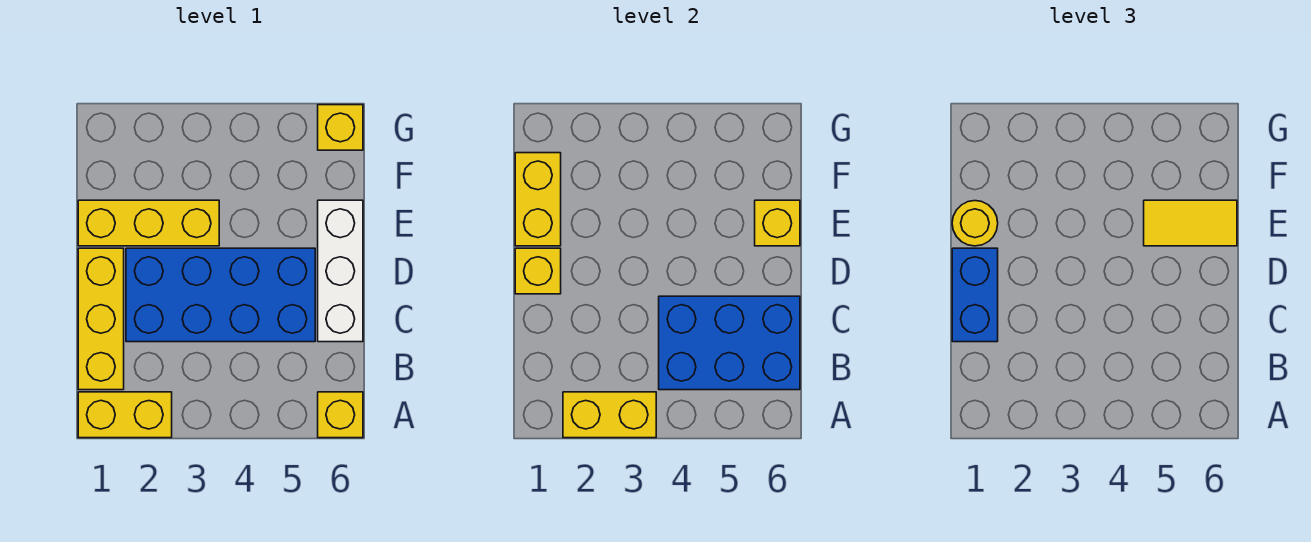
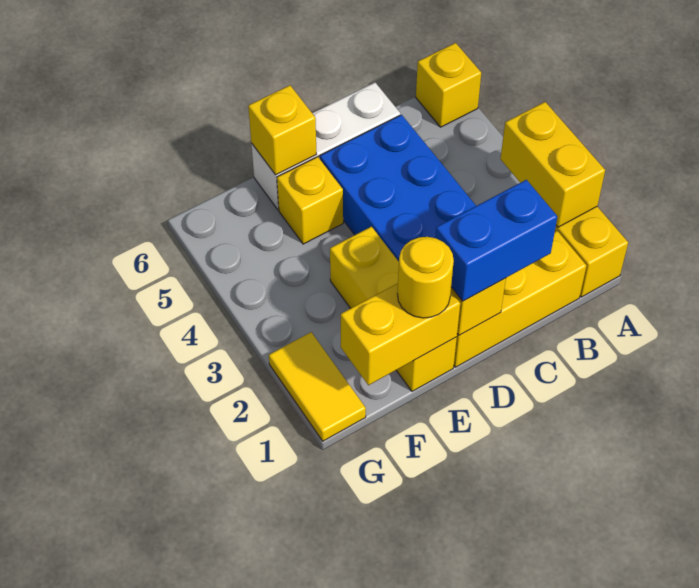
blue brick B4:C6 level 2 -> none
yellow tile E5:E6 level 3 -> yellow tile G1:G2 level 1
yellow brick G6 level 1 -> yellow brick E5 level 1

